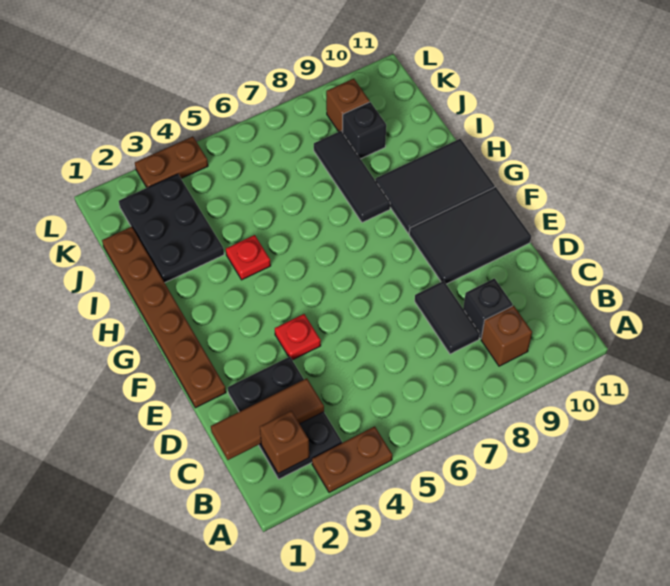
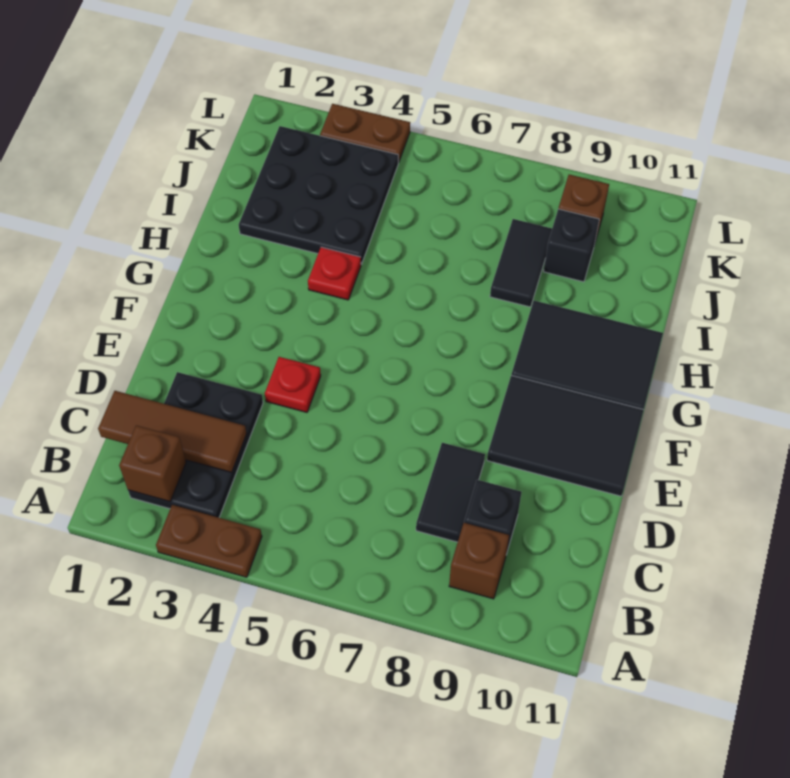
brown plate E1:J1 level 1 -> none
black tile H8:J8 level 1 -> black tile I8:J8 level 1
black plate I2:K3 level 1 -> black plate I2:K4 level 1

